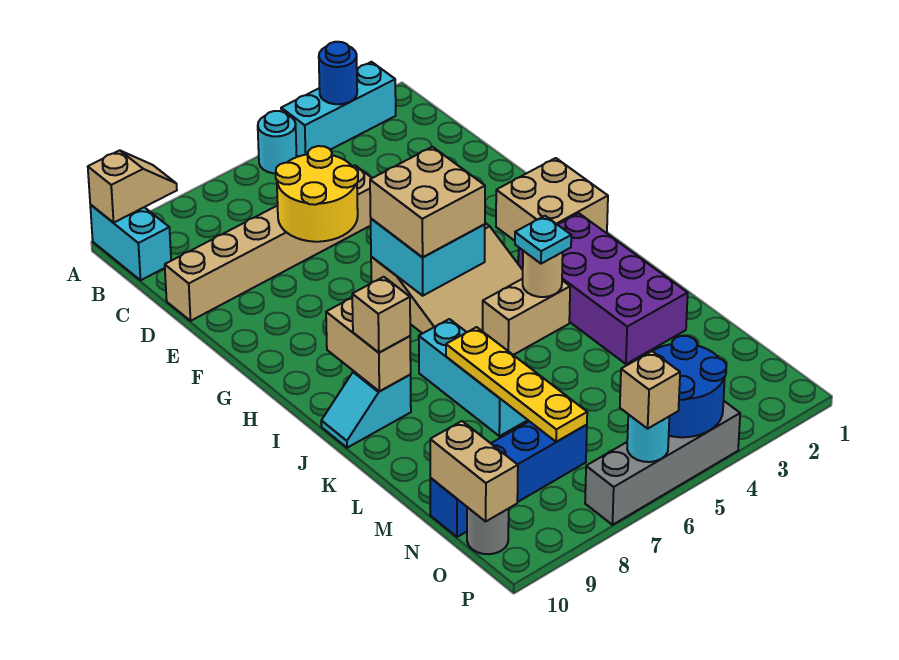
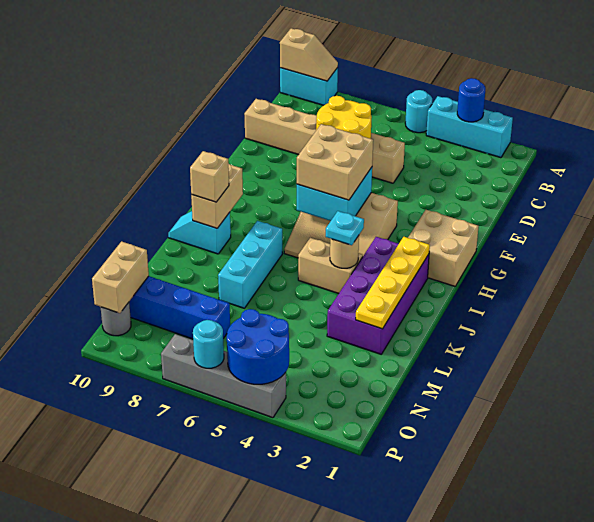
cyan brick A10:B10 level 1 -> cyan brick A9:A10 level 1
yellow plate K7:N7 level 2 -> yellow plate I2:L2 level 2
tan brick P6 level 3 -> none

